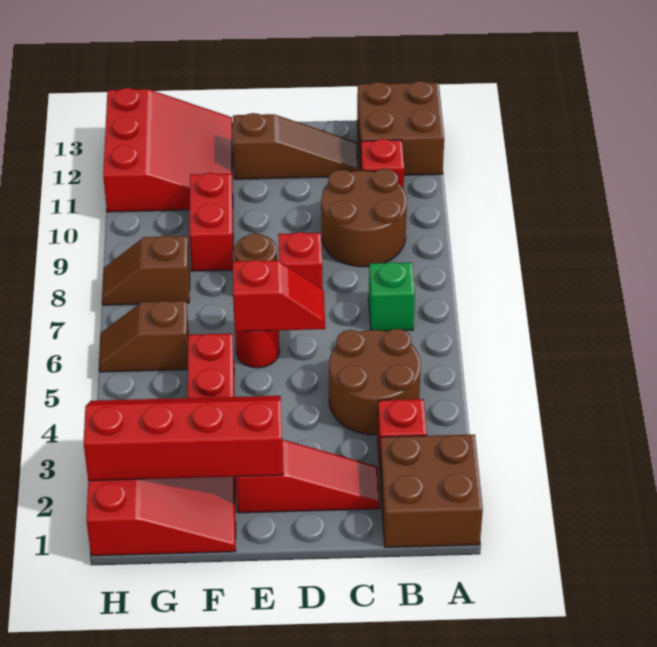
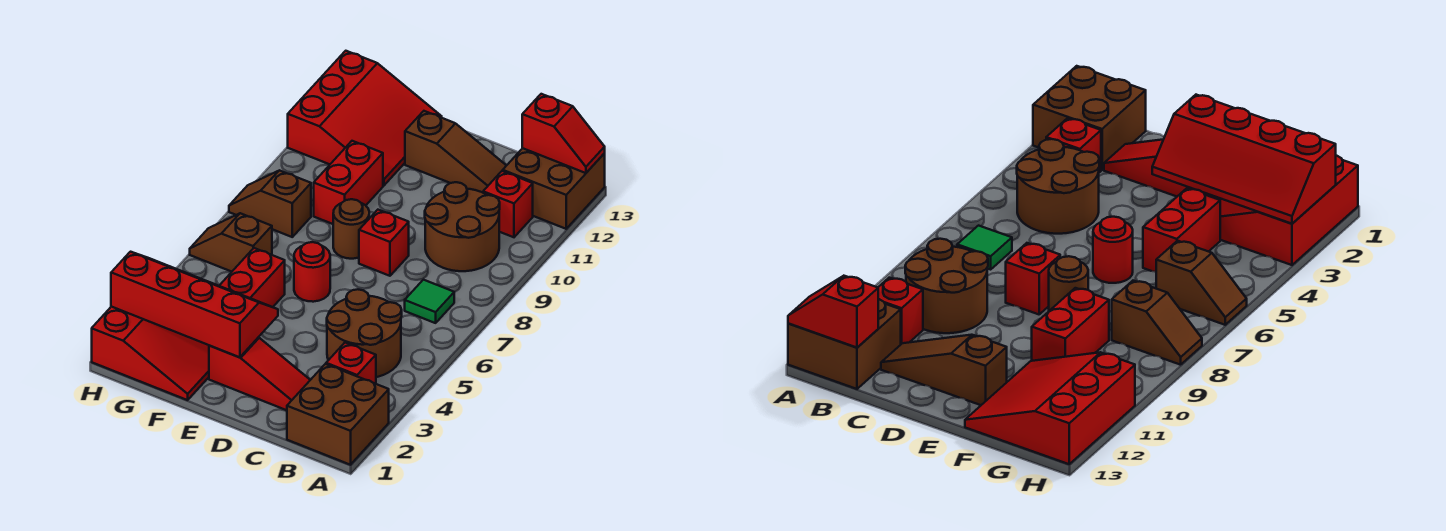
green brick B7 level 1 -> green tile B7 level 1
red slope D6:E6 level 2 top E -> red slope A13:B13 level 2 top B

